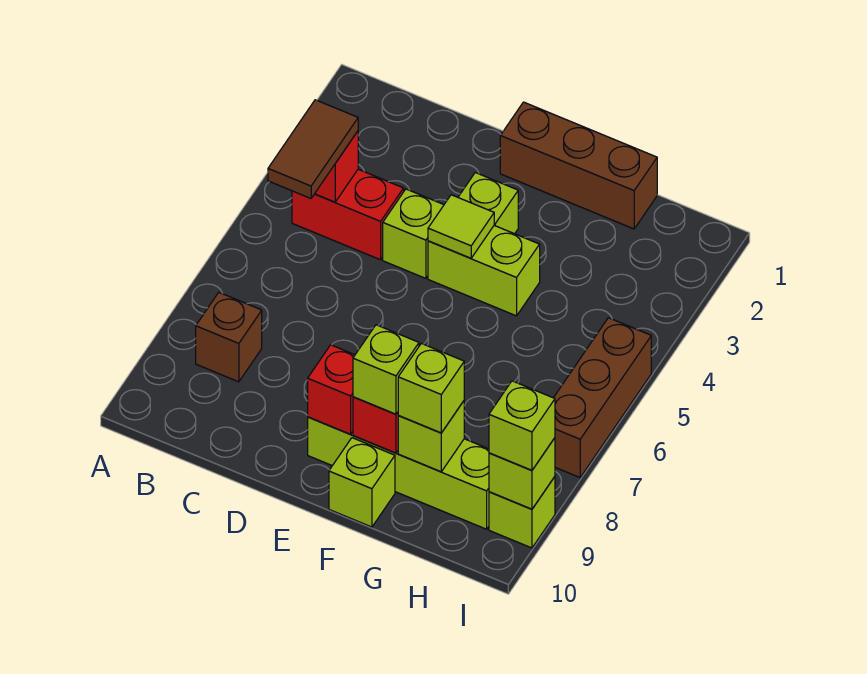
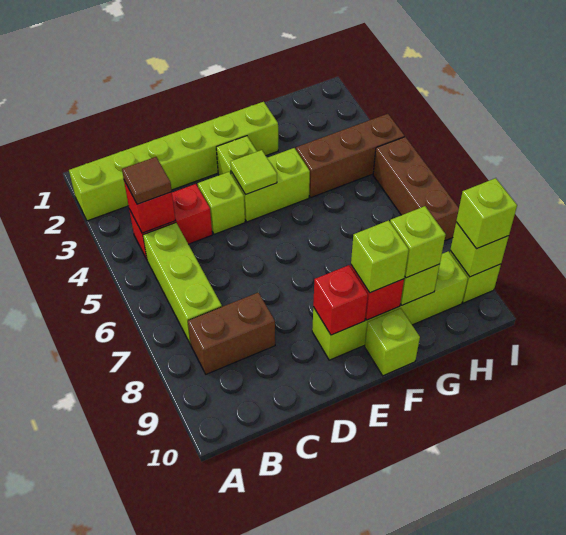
none -> lime brick A2:F2 level 1
brown tile B4:B5 level 3 -> brown tile B4 level 3
none -> lime brick B5:B7 level 1
brown brick B8 level 1 -> brown brick B8:C8 level 1
brown brick E1:G1 level 1 -> brown brick G4:I4 level 1

